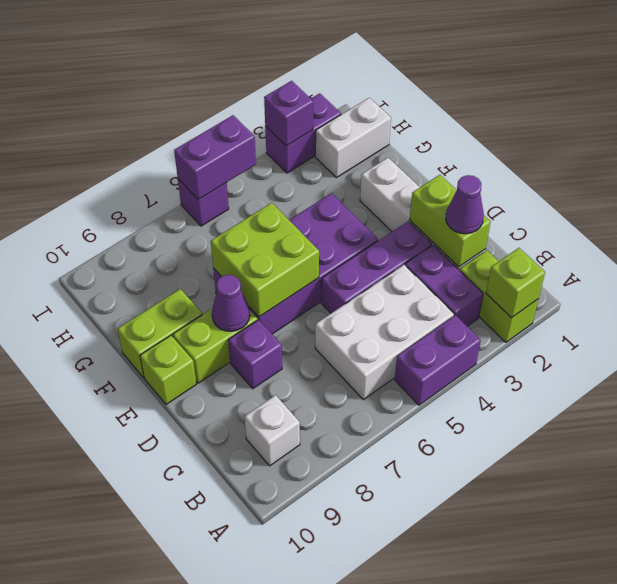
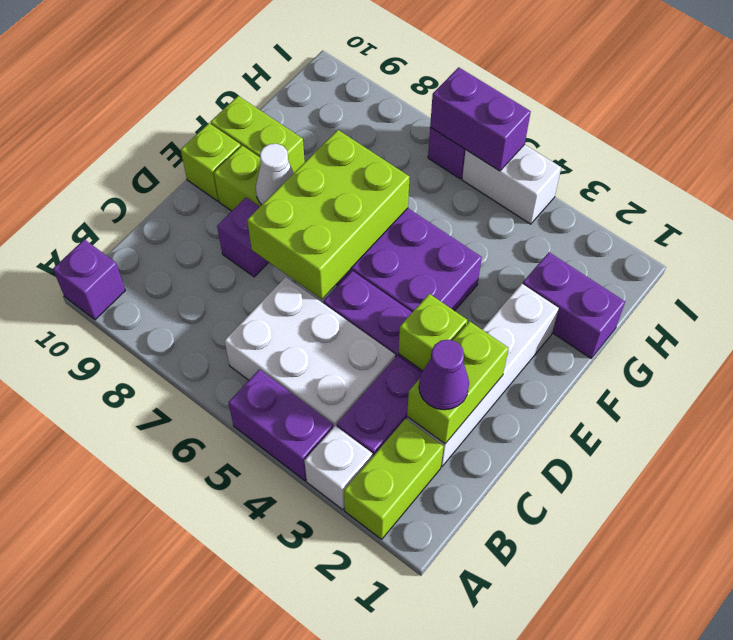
lime brick A2 level 2 -> lime brick D3 level 2
white brick B9 level 1 -> white brick A3 level 1
lime brick E6:F7 level 2 -> lime brick D6:F7 level 2
purple cone E8 level 2 -> white cone E8 level 2
white brick H1:H2 level 1 -> white brick I4:I5 level 1
purple brick I2:I3 level 1 -> purple brick G1:G2 level 1
purple brick I3 level 2 -> purple brick A10 level 1

